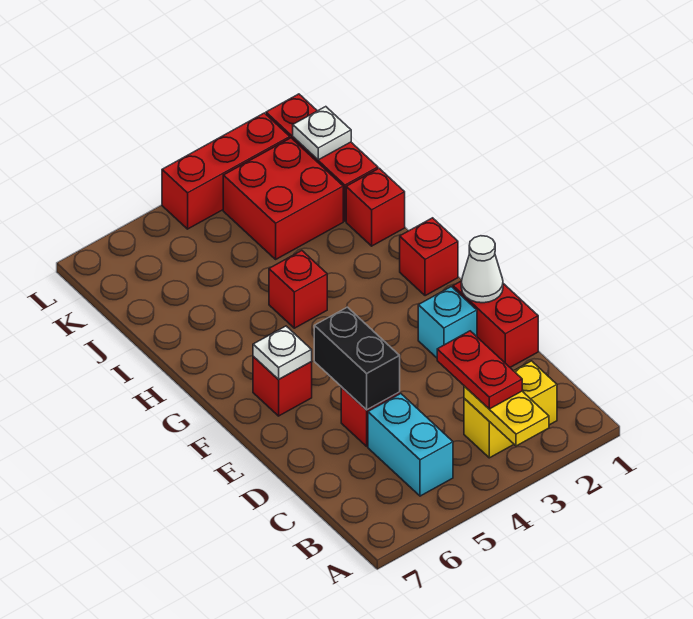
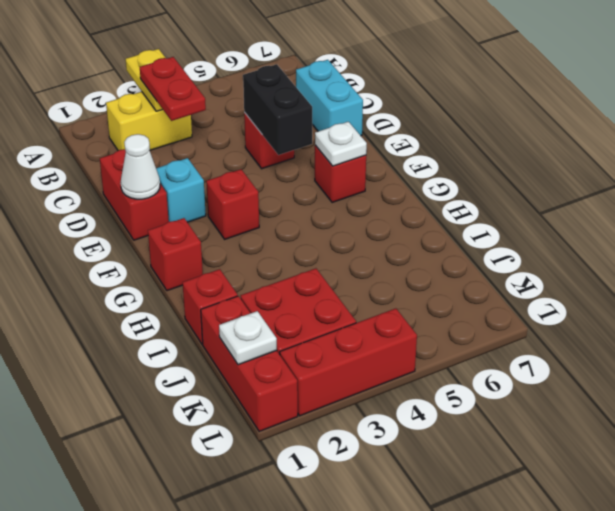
cyan brick B5:C5 level 1 -> cyan brick C7:D7 level 1
red brick H4 level 1 -> red brick F3 level 1

